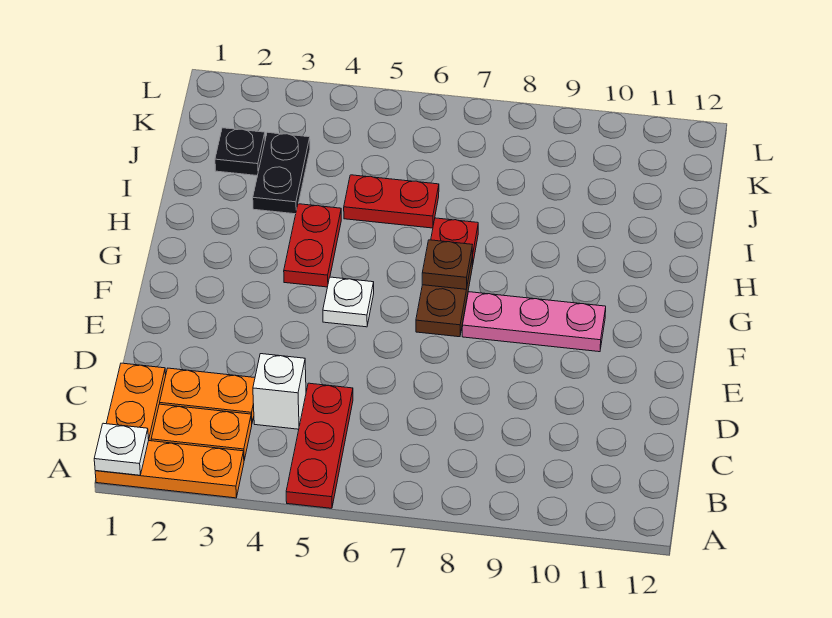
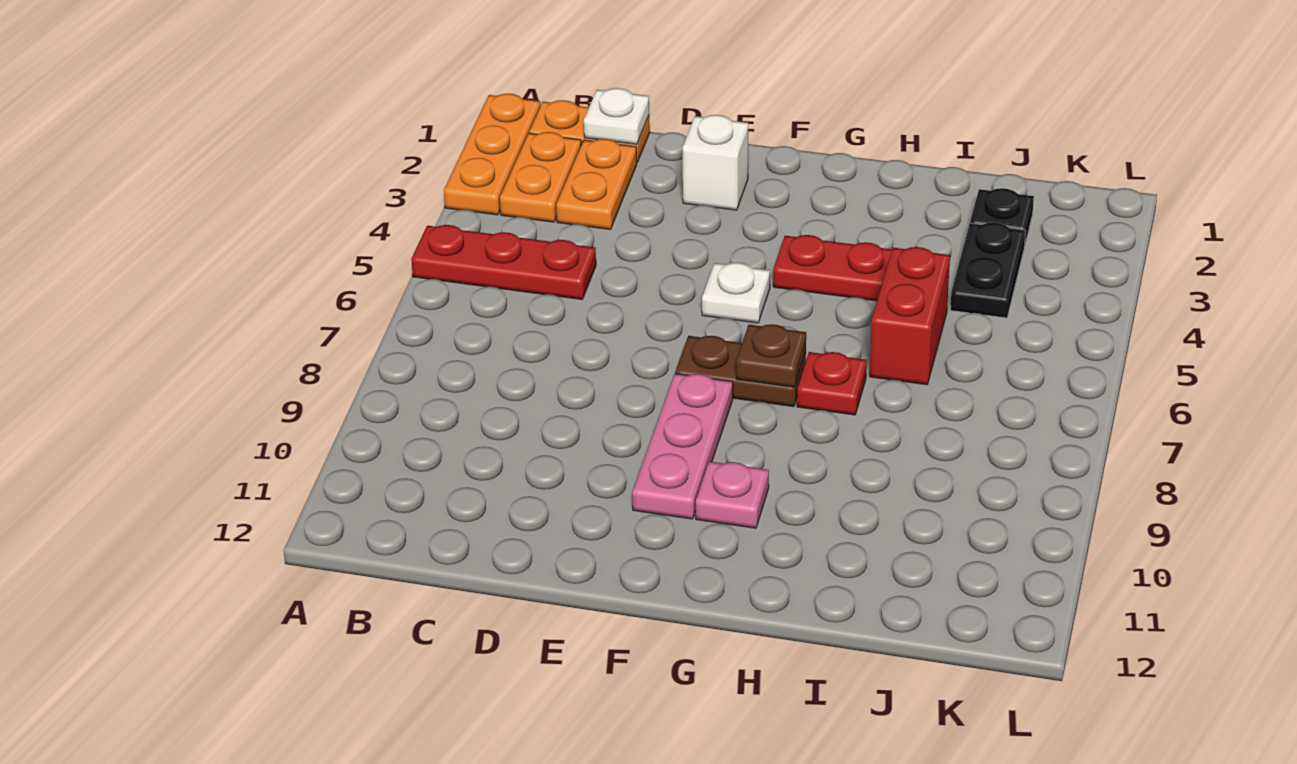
white plate A1 level 2 -> white plate C1 level 2
white brick C4 level 1 -> white brick E2 level 1
none -> pink plate G10 level 1
black plate I3:J3 level 1 -> black plate J3:J4 level 1
red plate I5:I6 level 1 -> red brick I5:I6 level 1

